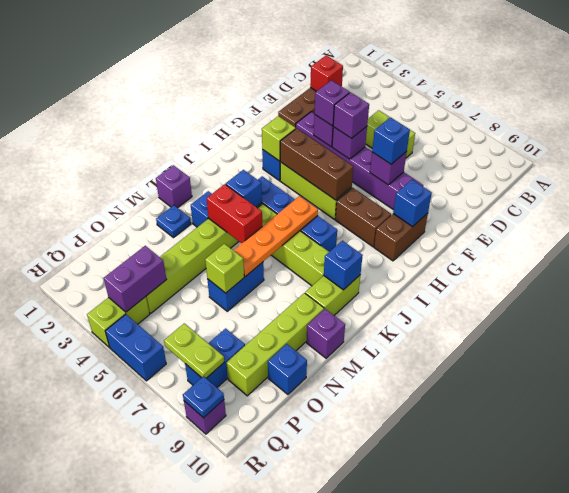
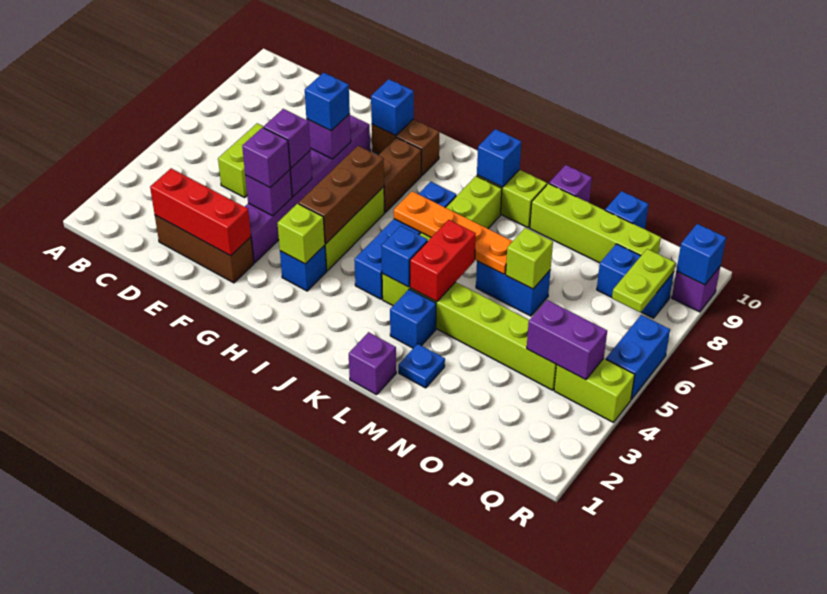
red brick D2 level 2 -> red brick D2:F2 level 2
blue plate R9 level 2 -> blue brick R9 level 2

